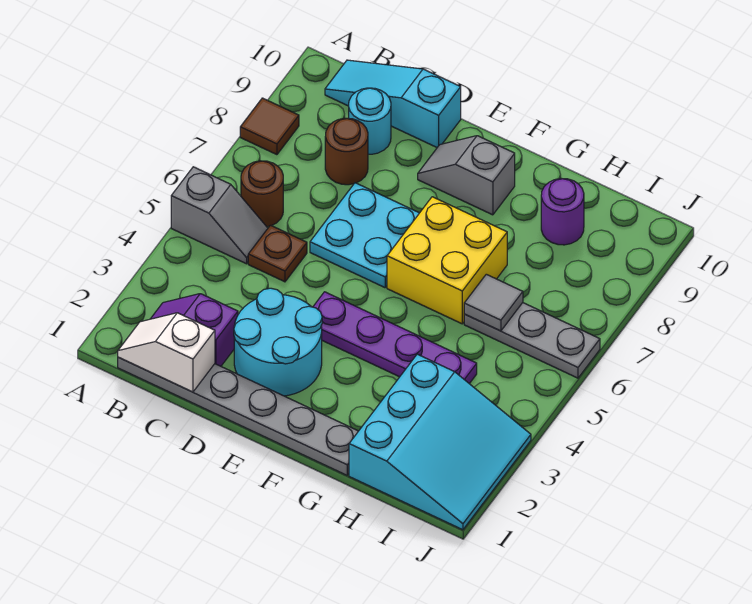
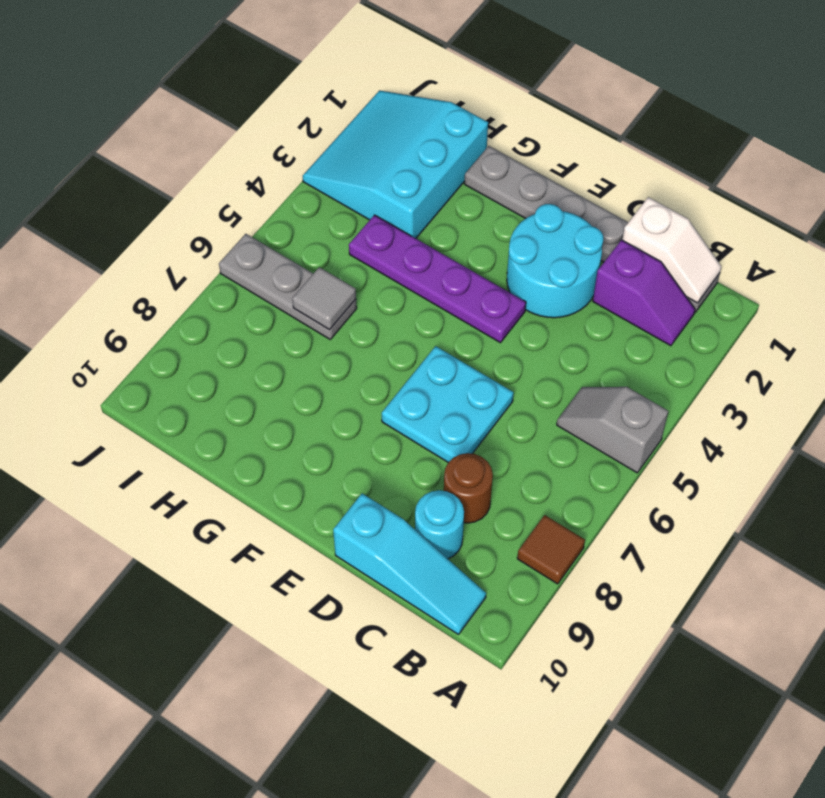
brown round brick B6 level 1 -> none
brown plate C5 level 1 -> none
grey slope E9:F9 level 1 top F -> none
yellow brick F6:G7 level 1 -> none
purple round brick H9 level 1 -> none

